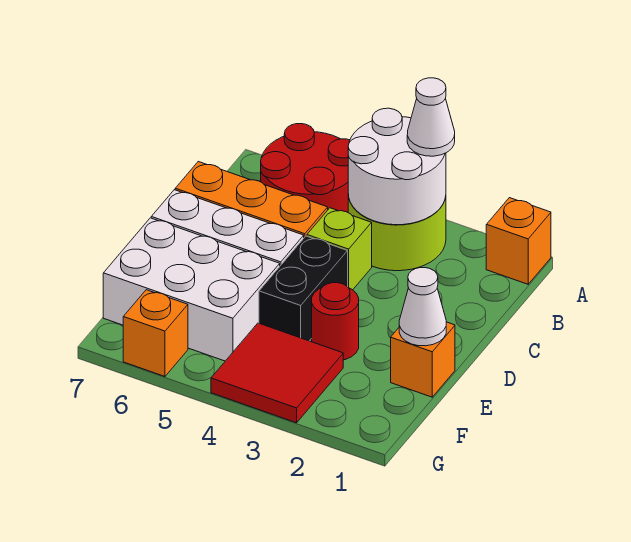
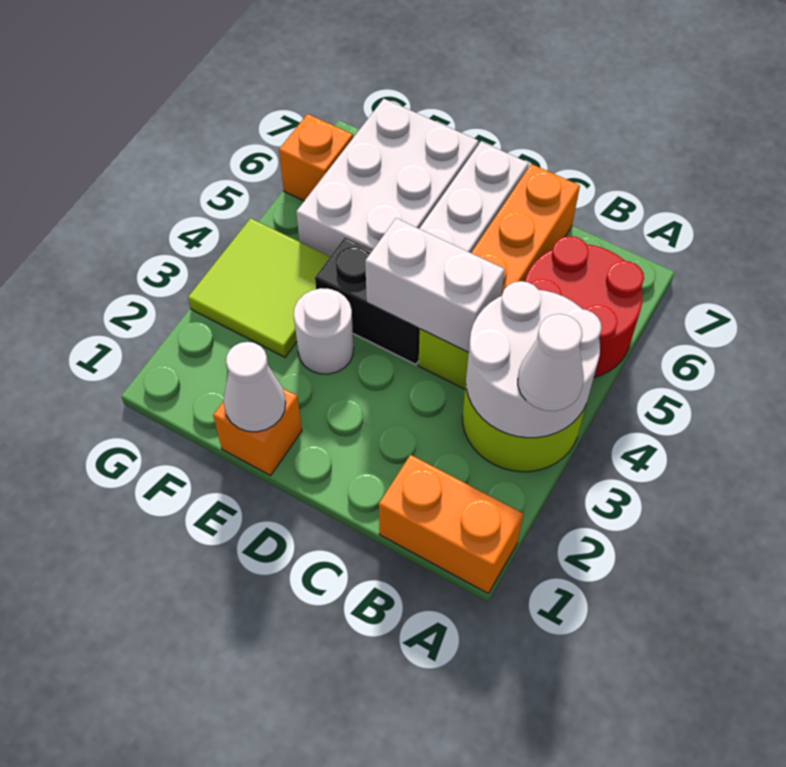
orange brick A1 level 1 -> orange brick A1:B1 level 1
none -> white brick C4:D4 level 2
red round brick E3 level 1 -> white round brick E3 level 1
red tile F3:G4 level 1 -> lime tile F3:G4 level 1

